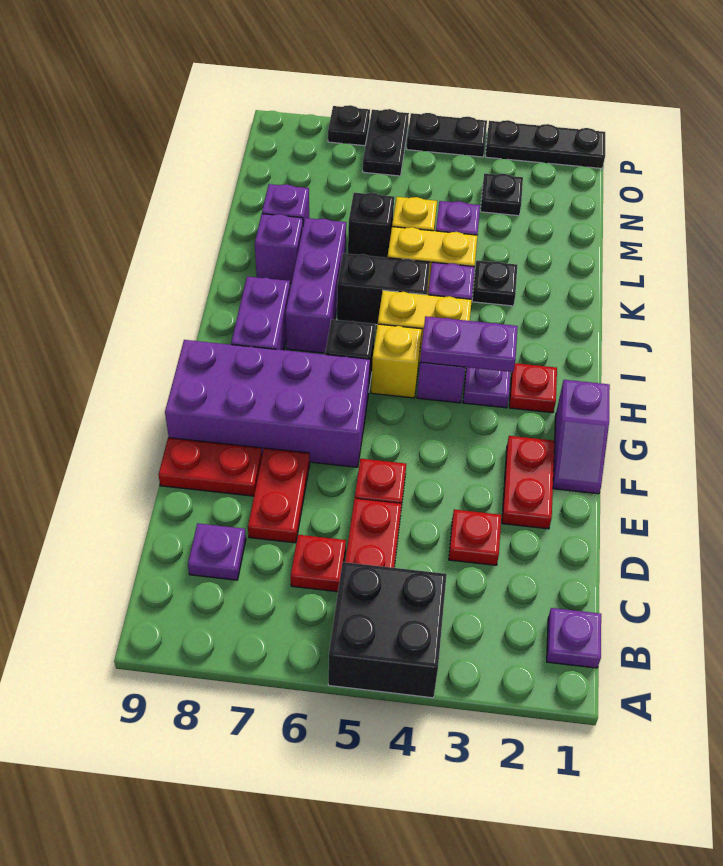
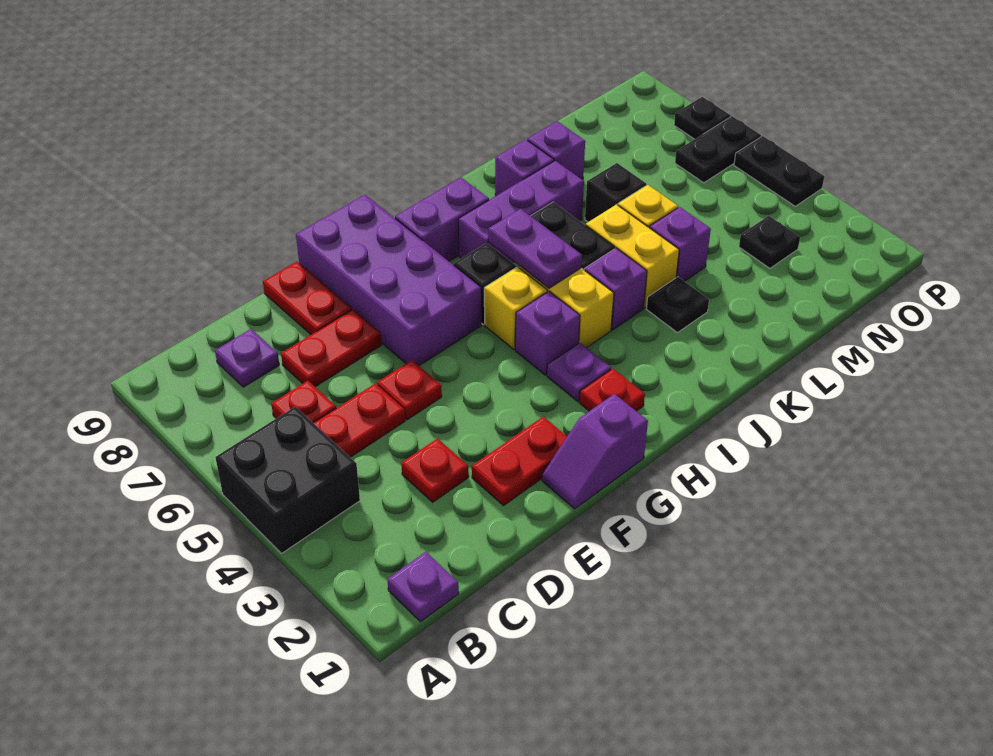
purple plate H3:H4 level 2 -> purple plate I5:I6 level 2
black plate P1:P3 level 1 -> none

